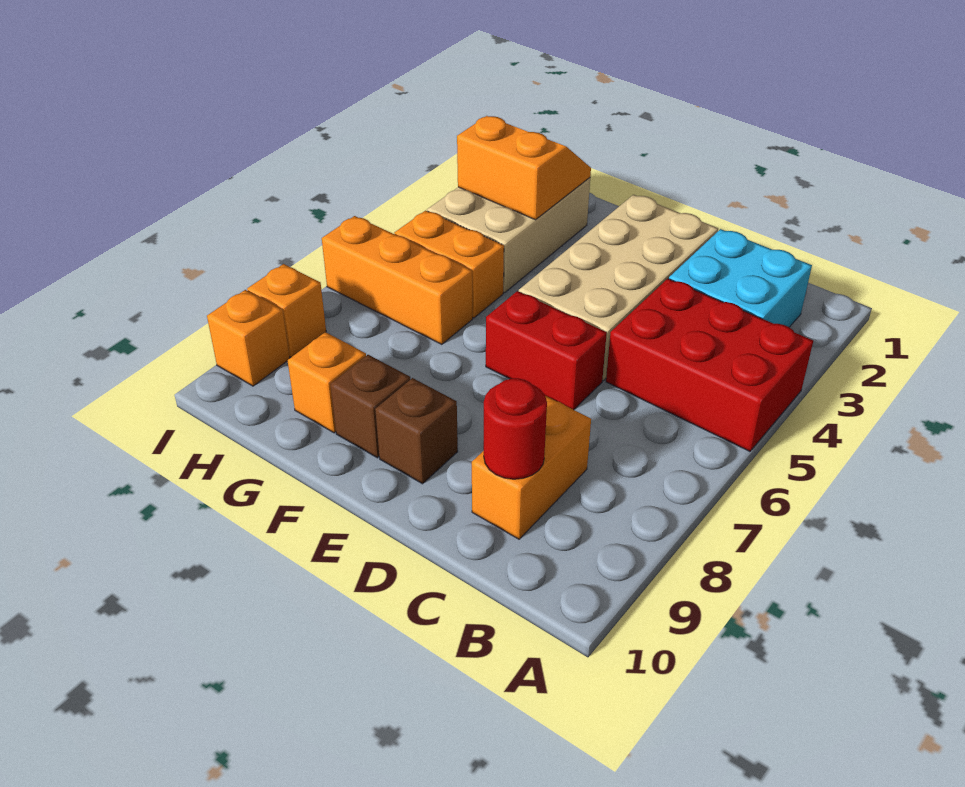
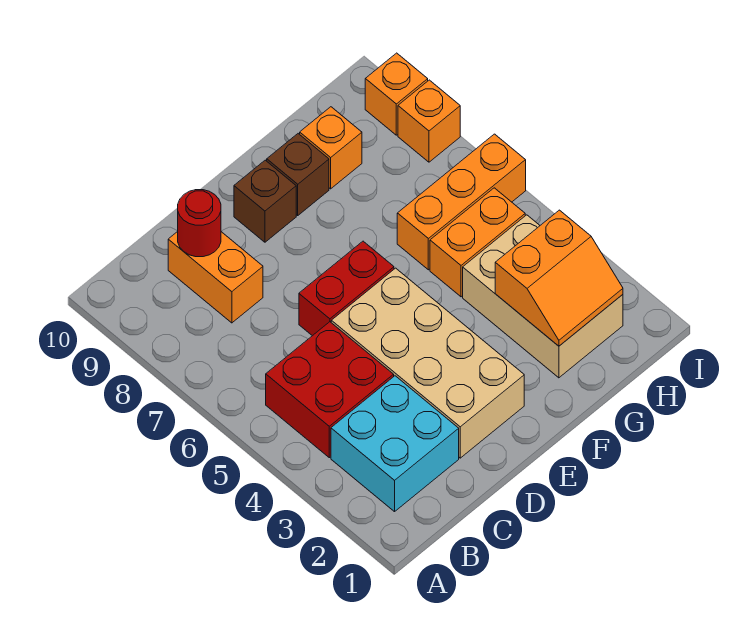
red brick A4:C5 level 1 -> red brick B4:C5 level 1

